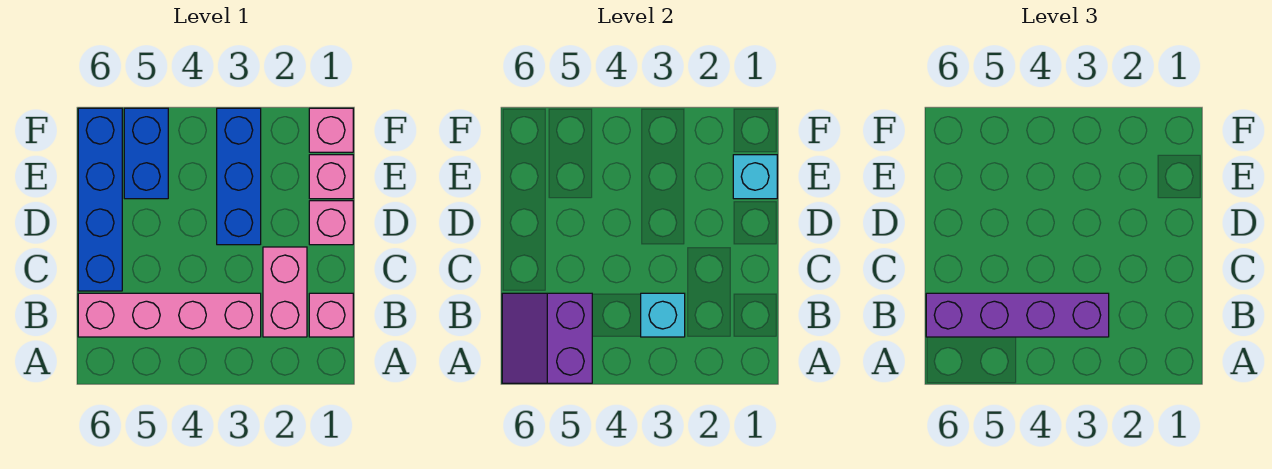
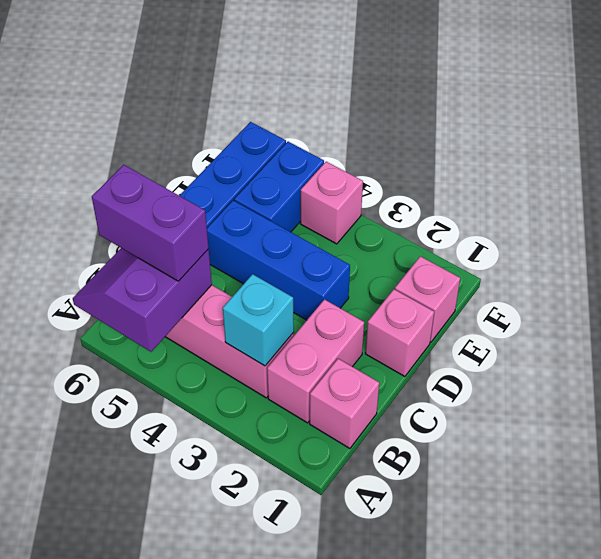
purple brick B3:B6 level 3 -> purple brick B5:B6 level 3
blue brick D3:F3 level 1 -> blue brick D3:D5 level 1
cyan brick E1 level 2 -> none
pink brick F1 level 1 -> pink brick F4 level 1

